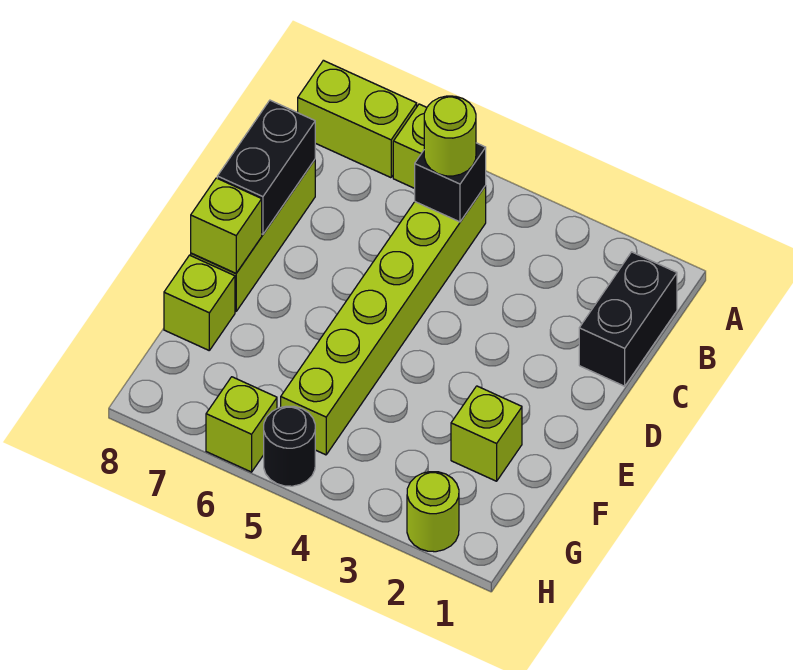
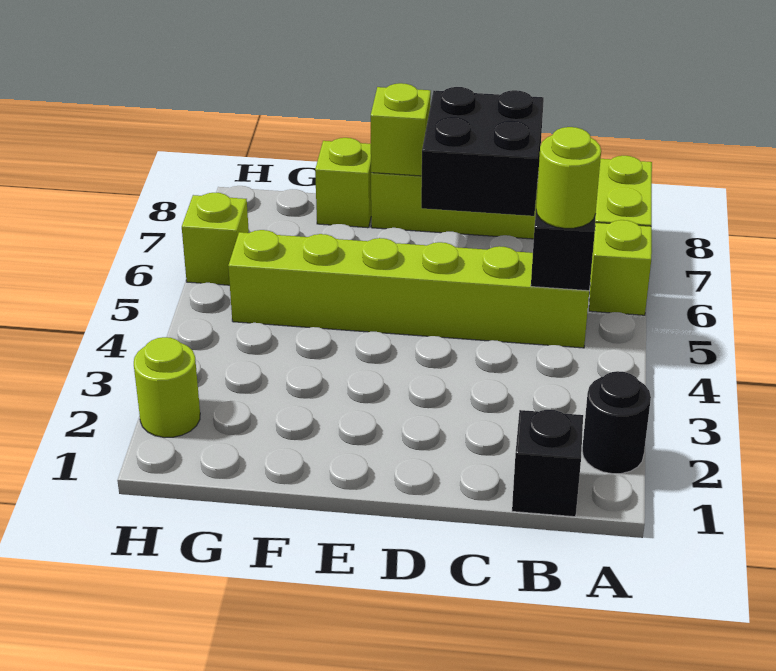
black brick B1:C1 level 1 -> black brick B1 level 1
black brick C8:D8 level 2 -> black brick C7:D8 level 2
lime brick F2 level 1 -> none
black round brick H5 level 1 -> black round brick A2 level 1

